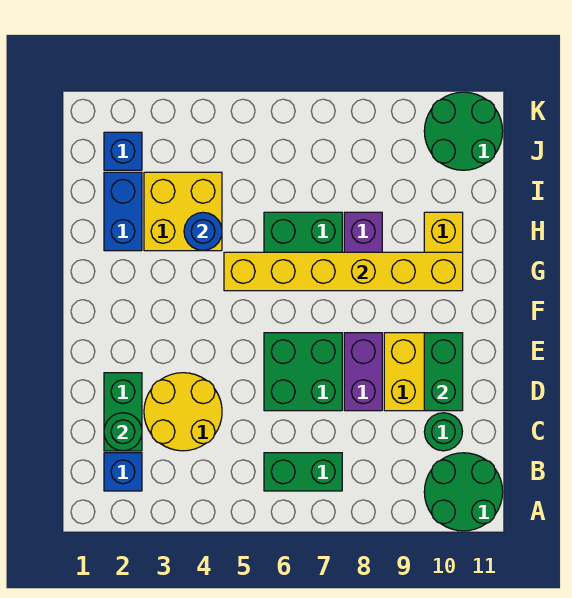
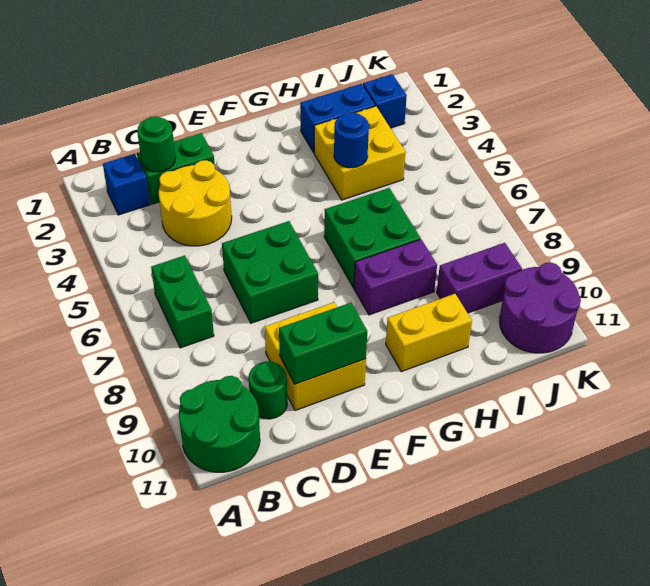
purple brick D8:E8 level 1 -> purple brick I9:J9 level 1
yellow brick G5:G10 level 2 -> none
green round brick J10:K11 level 1 -> purple round brick J10:K11 level 1

